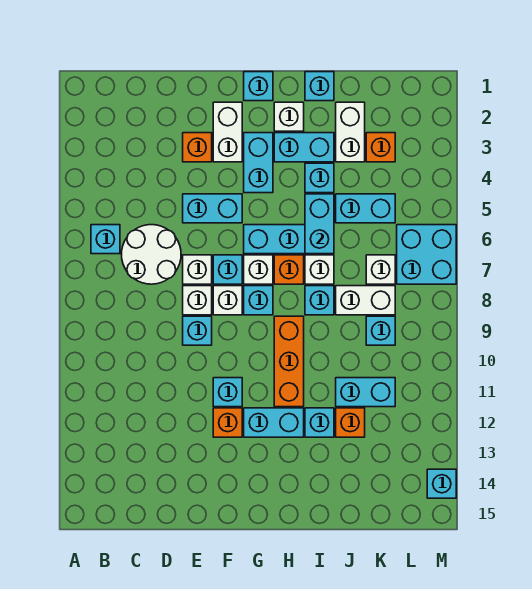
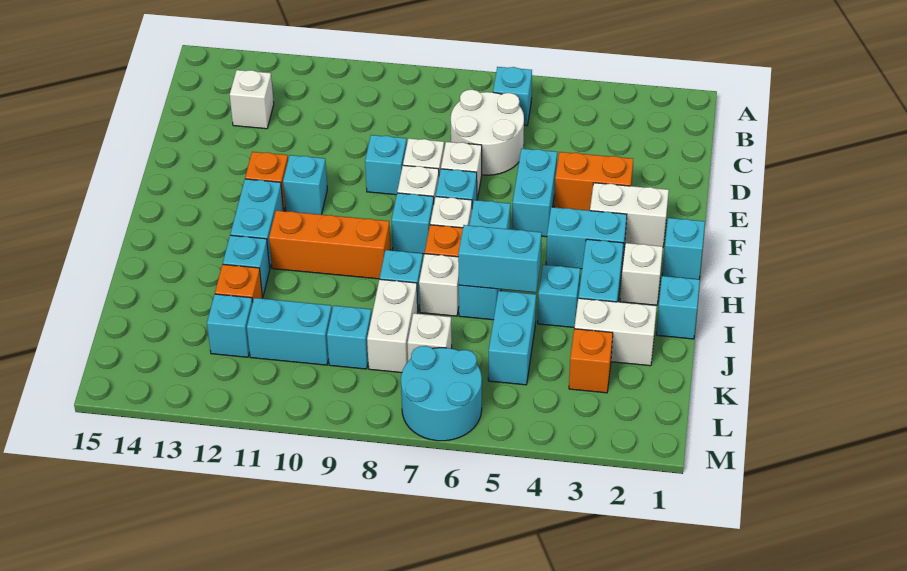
none -> white brick C13 level 1
orange brick E3 level 1 -> orange brick E3:E4 level 1
cyan brick J11:K11 level 1 -> cyan brick K10:K11 level 1
cyan brick L6:M7 level 1 -> cyan round brick L6:M7 level 1
cyan brick M14 level 1 -> cyan brick K12 level 1

